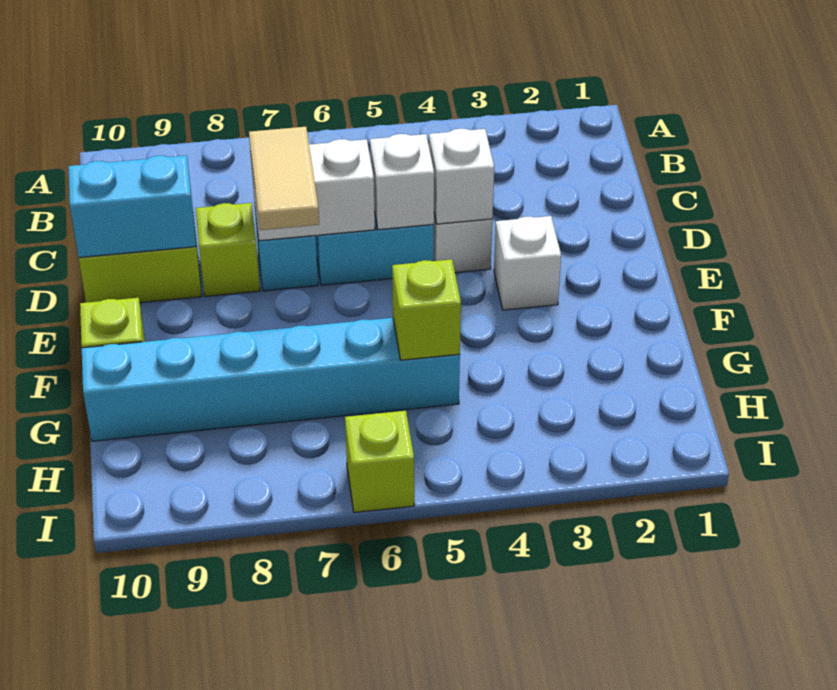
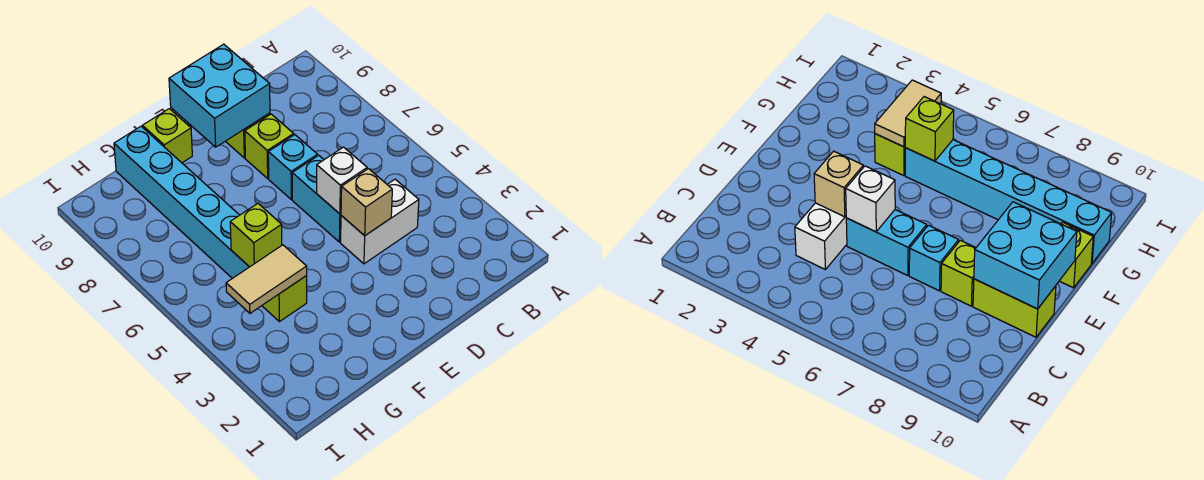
white brick D4 level 2 -> tan brick D4 level 2
white brick D6:D7 level 2 -> none
tan tile D7:E7 level 3 -> tan tile G4:H4 level 2
cyan brick D9:D10 level 2 -> cyan brick D9:E10 level 2
white brick E3 level 1 -> none
lime brick I6 level 1 -> lime brick G4 level 1

